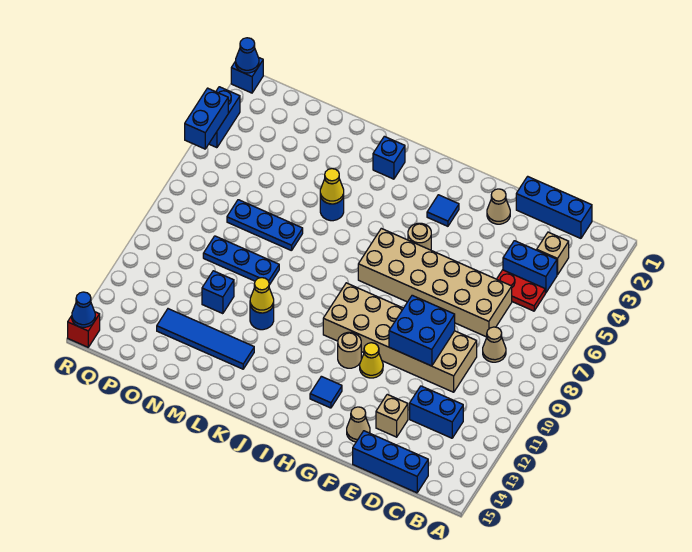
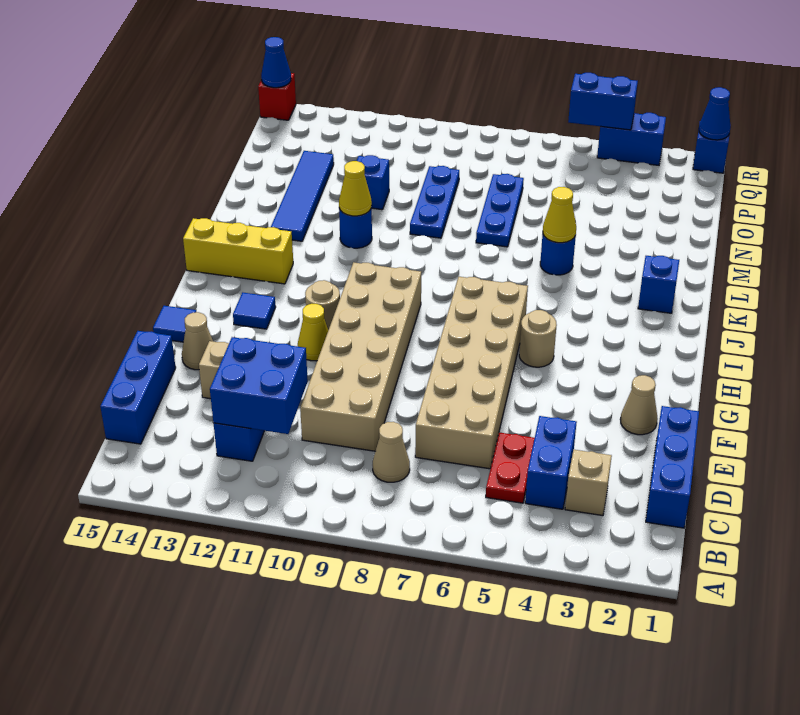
blue brick E9:F10 level 2 -> blue brick C11:D12 level 2
blue tile H3 level 1 -> blue tile G15 level 1
none -> yellow brick J13:J15 level 1

